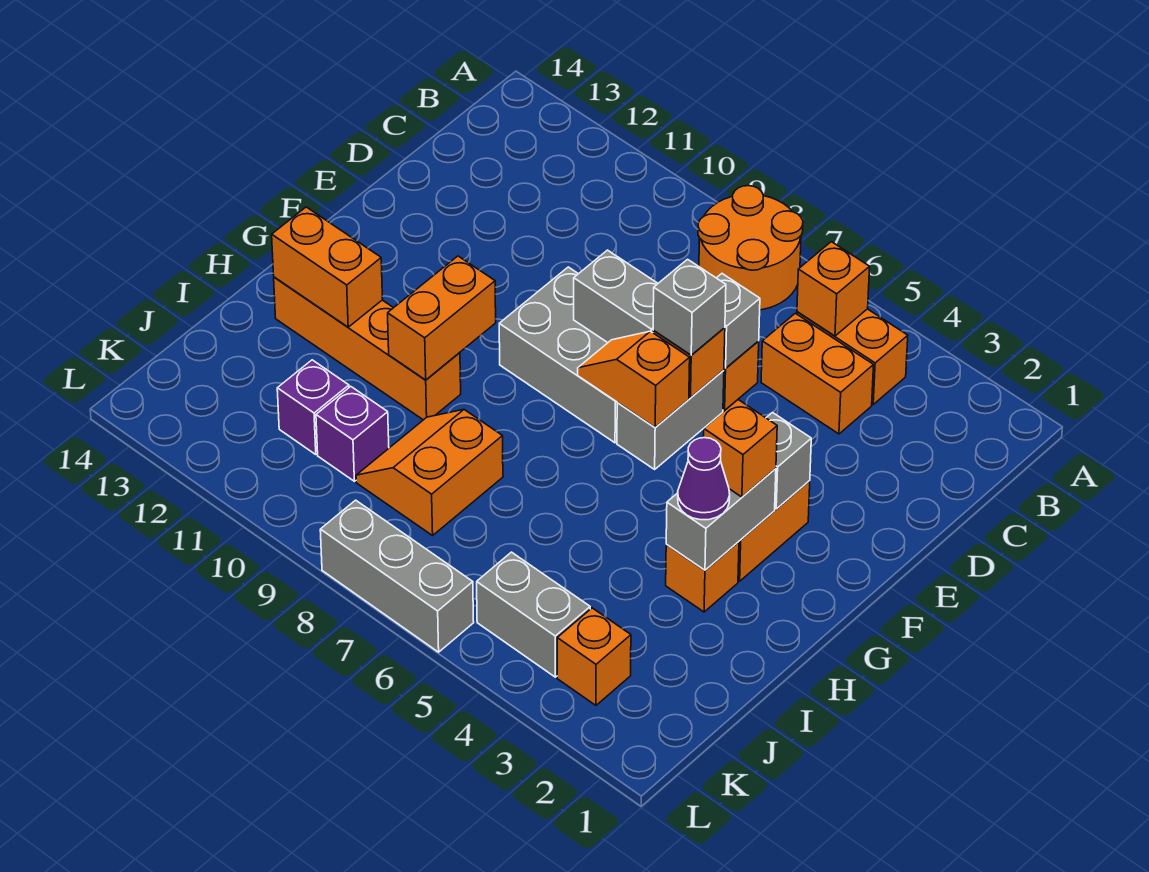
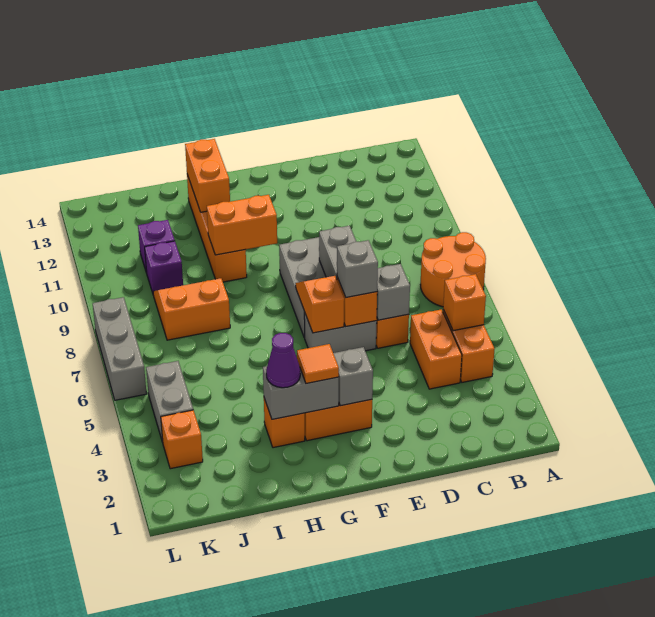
orange brick G3 level 3 -> orange tile G3 level 3

